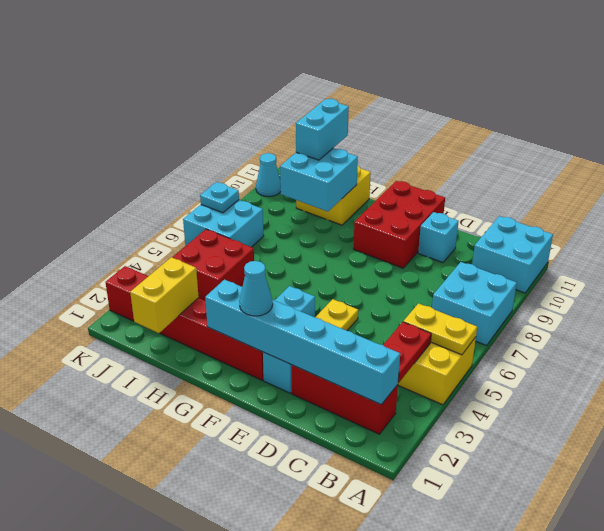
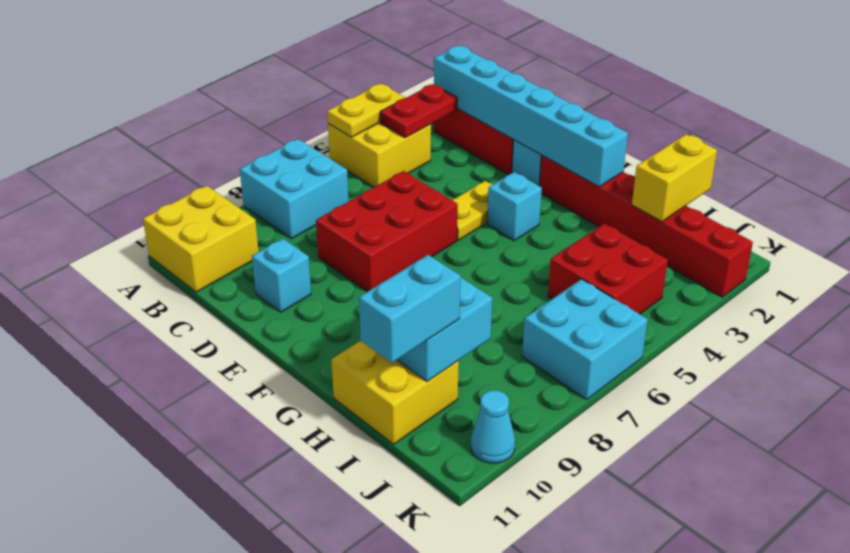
yellow plate A5:B5 level 2 -> yellow plate A4:A5 level 2
cyan brick A10:B11 level 1 -> yellow brick A10:B11 level 1
red brick E9:F11 level 1 -> red brick D6:E8 level 1
cyan cone F2 level 3 -> none
cyan plate K7 level 2 -> none

